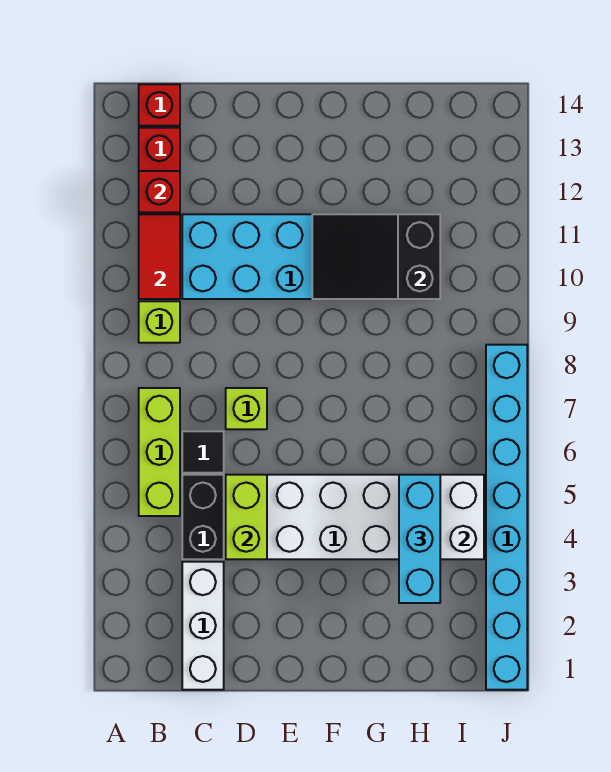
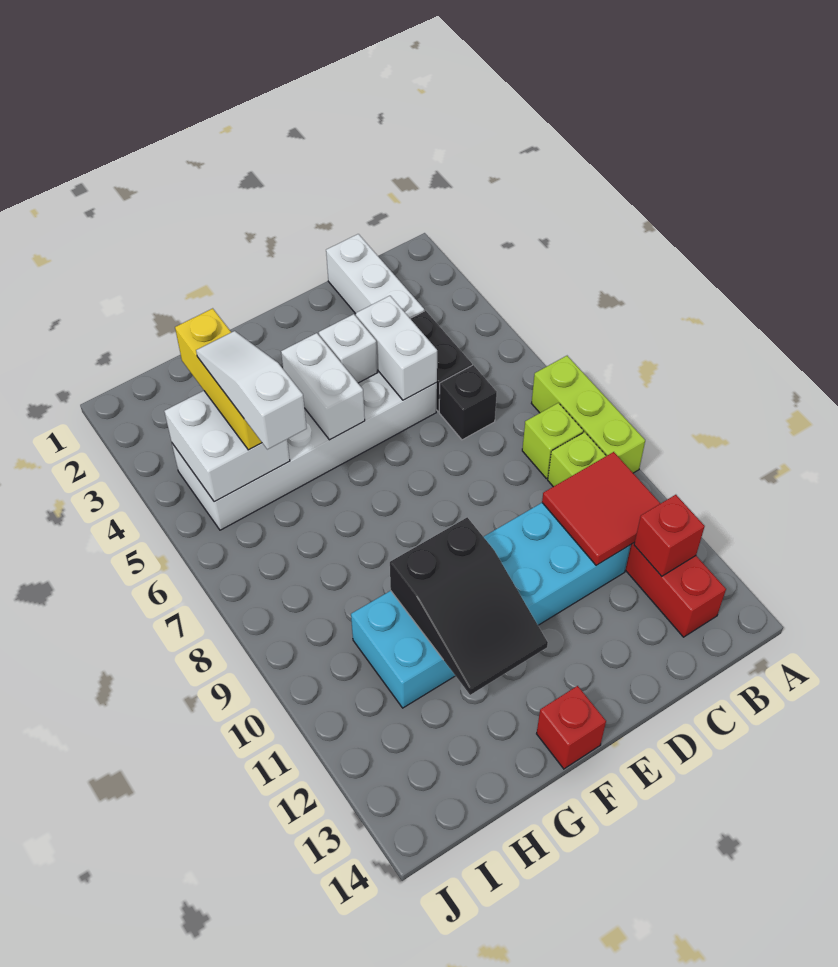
lime brick B5:B7 level 1 -> lime brick A7:A9 level 1
red tile B10:B11 level 2 -> red tile B10:C11 level 2
red brick B14 level 1 -> red brick F14 level 1
black tile C6 level 1 -> black brick C6 level 1
lime brick D4:D5 level 2 -> white brick D4:D5 level 2
lime brick D7 level 1 -> lime brick B8 level 1
none -> white brick E4 level 2
none -> white brick F4:F5 level 2
black slope F10:H11 level 2 top H -> black slope F10:G12 level 2 top 10
cyan brick H3:H5 level 3 -> yellow brick H3:H5 level 3
none -> white slope H4:H6 level 4 top 6
cyan brick J1:J8 level 1 -> none

